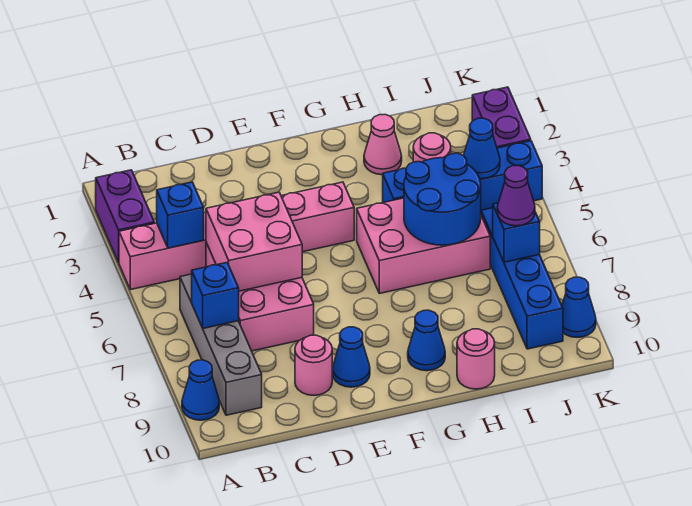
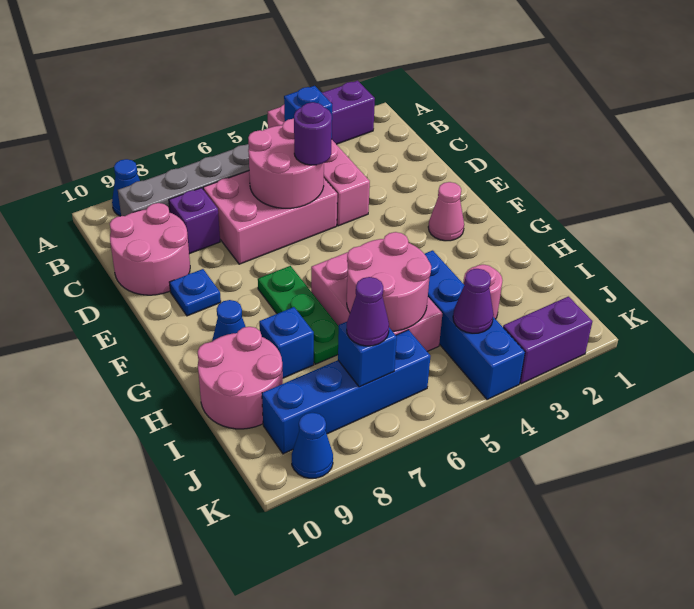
pink brick A4:F4 level 1 -> pink brick A4:D4 level 1
blue brick B7 level 2 -> blue brick H8 level 1
pink brick C5:D6 level 2 -> pink round brick C5:D6 level 2
none -> purple brick C8 level 1
none -> purple round brick D5 level 3
pink round brick D9 level 1 -> pink round brick C9:D10 level 1
blue cone E9 level 1 -> blue plate E9 level 1
none -> green plate F7:H7 level 1
pink cone H2 level 1 -> pink cone F2 level 1
blue round brick H5:I6 level 2 -> pink round brick H5:I6 level 2
pink round brick H10 level 1 -> pink round brick H9:I10 level 1
blue cone J4 level 2 -> purple cone J4 level 2

